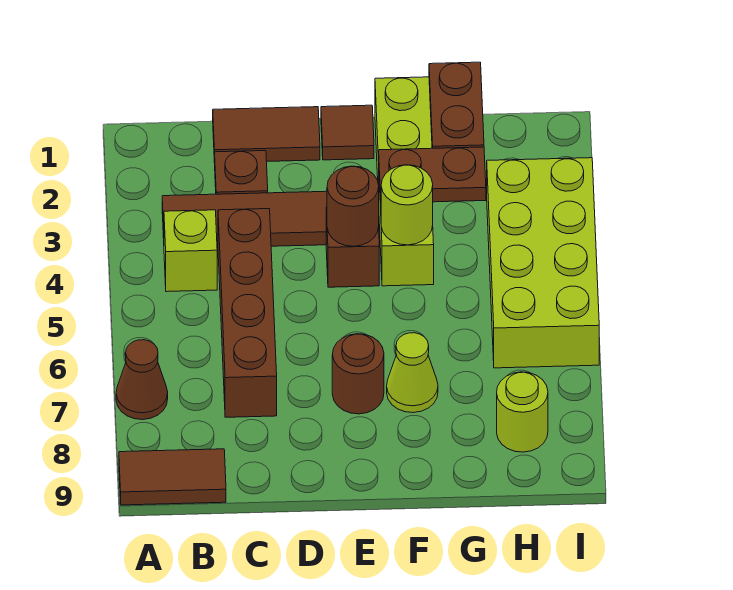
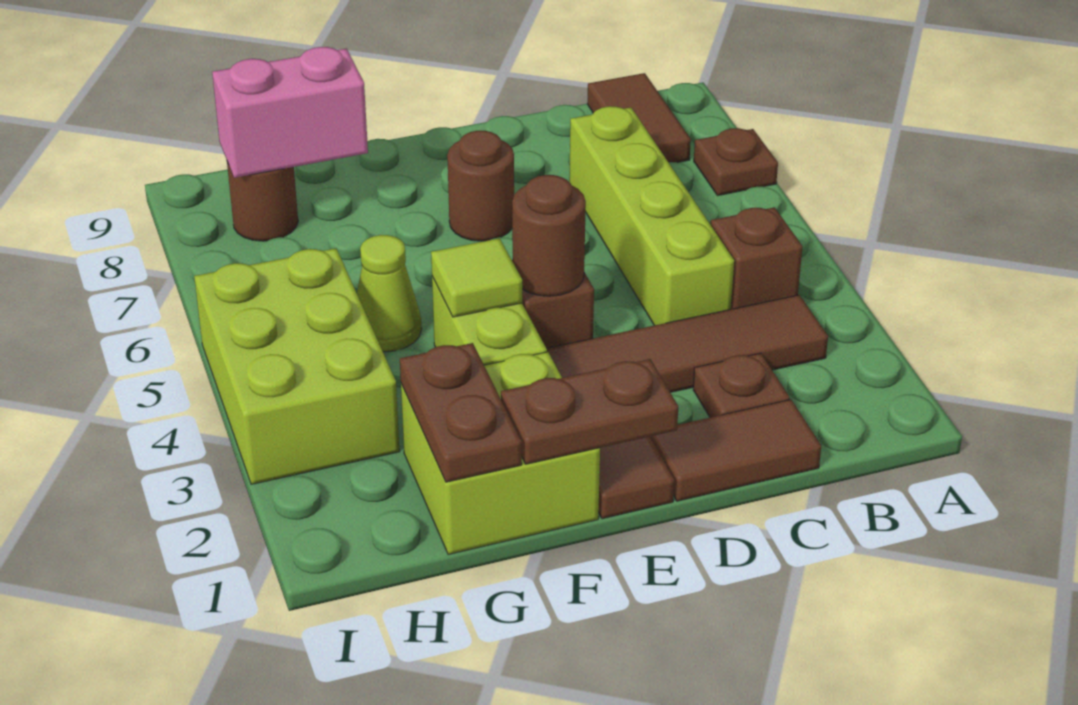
brown cone A7 level 1 -> brown plate A7 level 1
brown tile A9:B9 level 1 -> brown tile B8:B9 level 1
lime brick B4 level 1 -> brown brick B4 level 1
brown brick C4:C7 level 1 -> lime brick C4:C7 level 1
brown plate F3:G3 level 2 -> brown plate E1:F1 level 2
lime round brick F4 level 2 -> lime tile F4 level 2
lime cone F7 level 1 -> lime cone G5 level 1
none -> pink brick G8:H8 level 2
lime brick H3:I6 level 1 -> lime brick H3:I5 level 1
lime round brick H8 level 1 -> brown round brick H8 level 1

